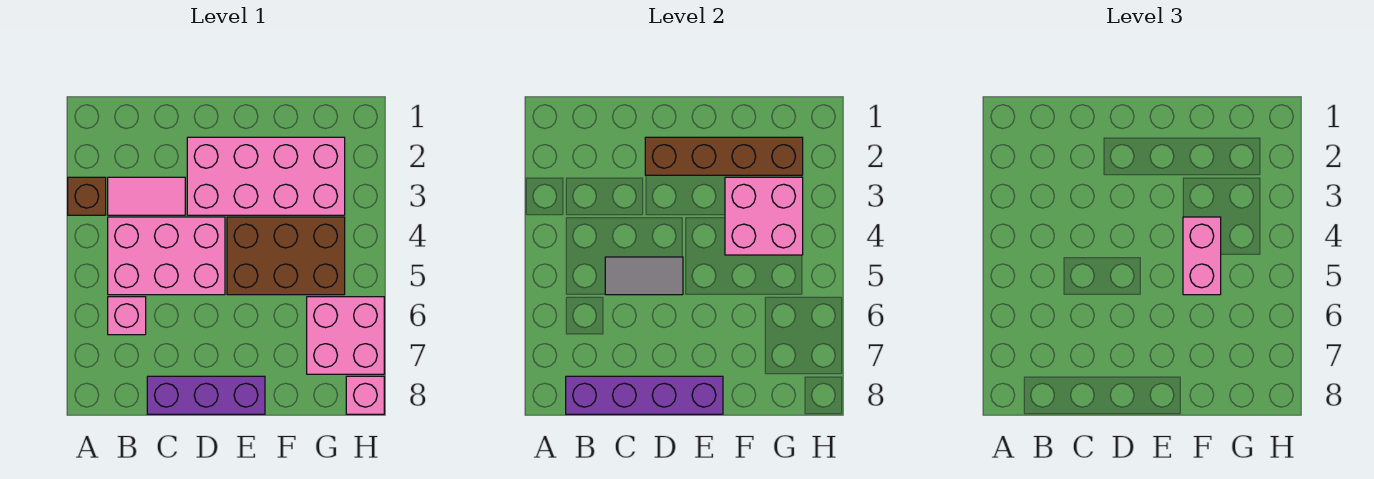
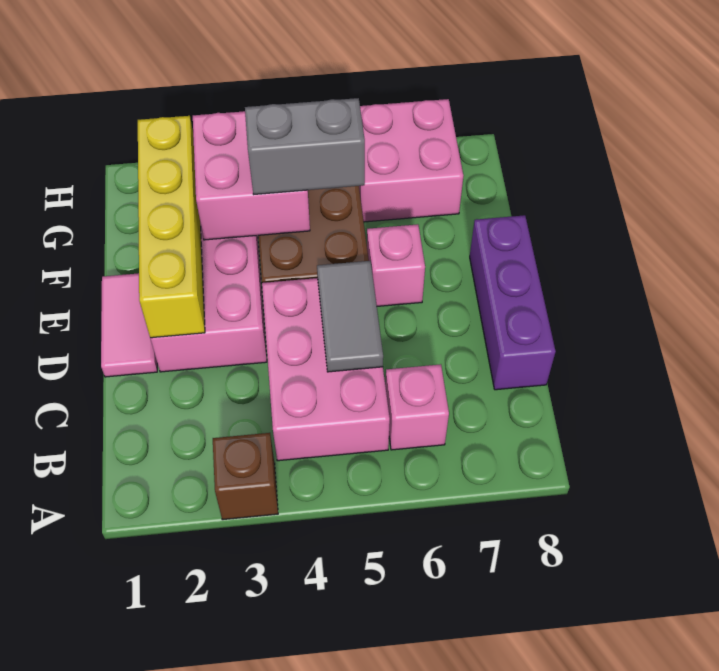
pink tile B3:C3 level 1 -> pink tile D1:E1 level 1
purple brick B8:E8 level 2 -> none
brown brick D2:G2 level 2 -> yellow brick D2:G2 level 2
pink brick F4:F5 level 3 -> grey brick F4:F5 level 3
pink brick H8 level 1 -> pink brick E6 level 1

